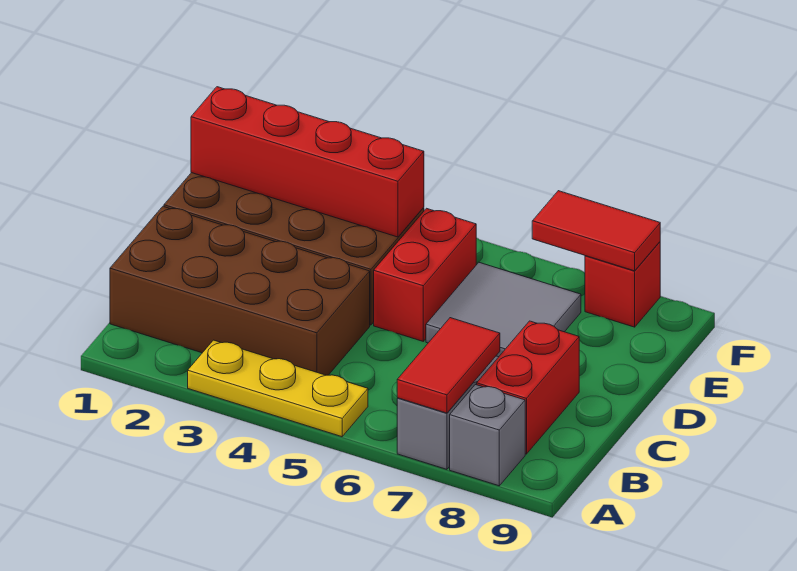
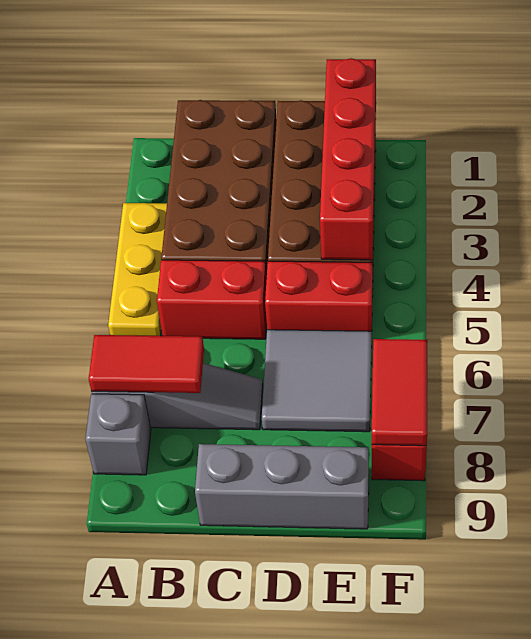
red brick B8:C8 level 1 -> red brick B5:C5 level 1
none -> grey brick C9:E9 level 1

